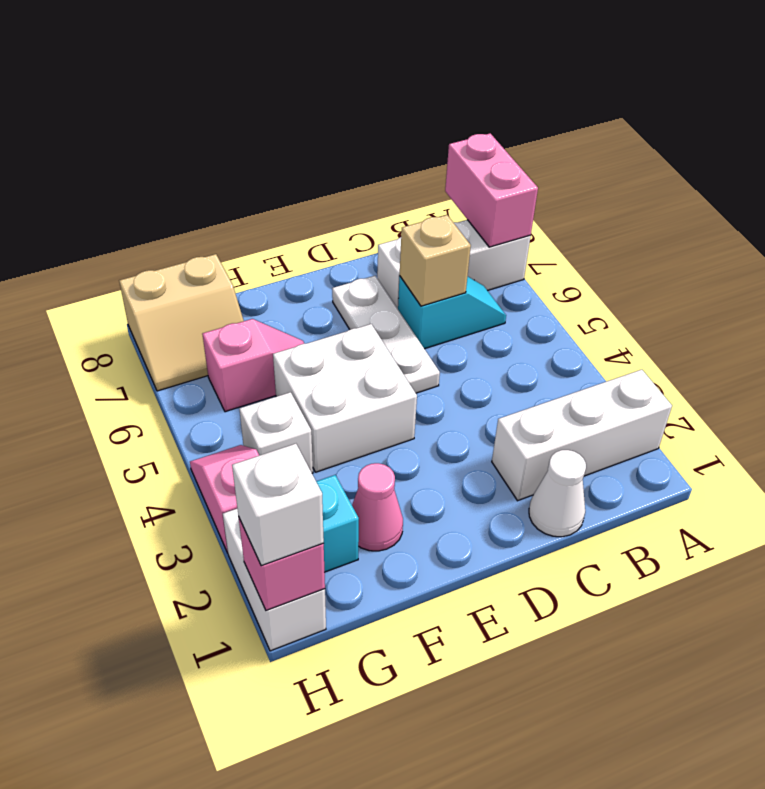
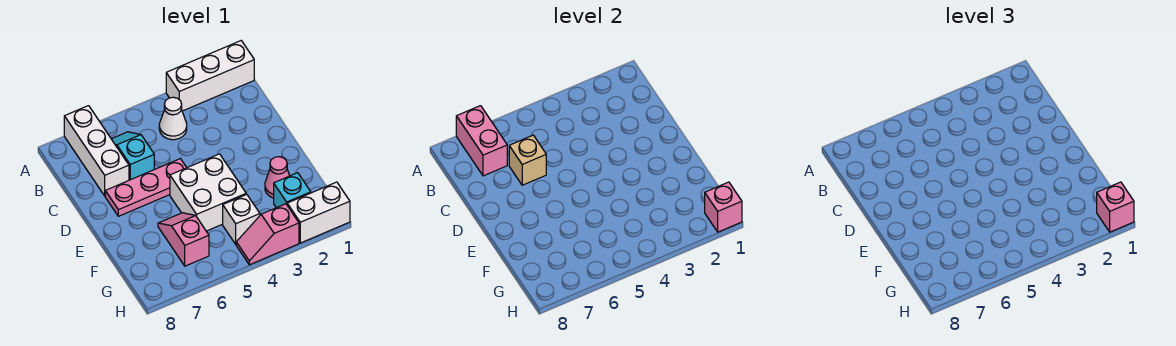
white brick A2:C2 level 1 -> white brick A1:A3 level 1
pink brick A7:A8 level 2 -> pink brick A7:B7 level 2
white cone C1 level 1 -> white cone B4 level 1
white plate D5:D7 level 1 -> pink plate D5:D7 level 1
tan slope G7:H8 level 1 top 8 -> none
white brick H1 level 3 -> pink brick H1 level 3

